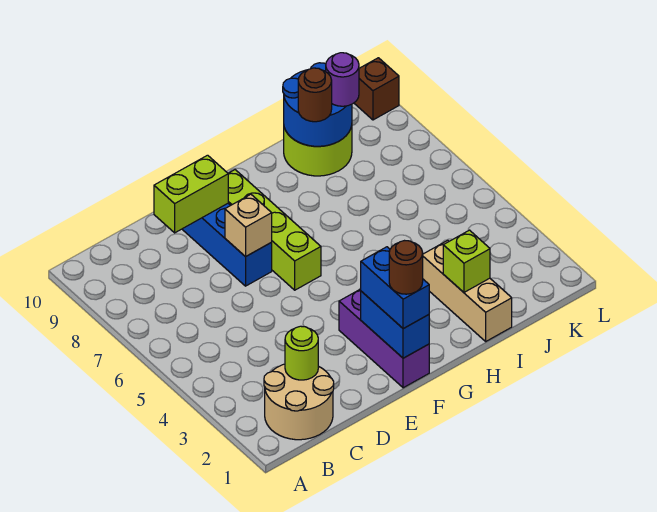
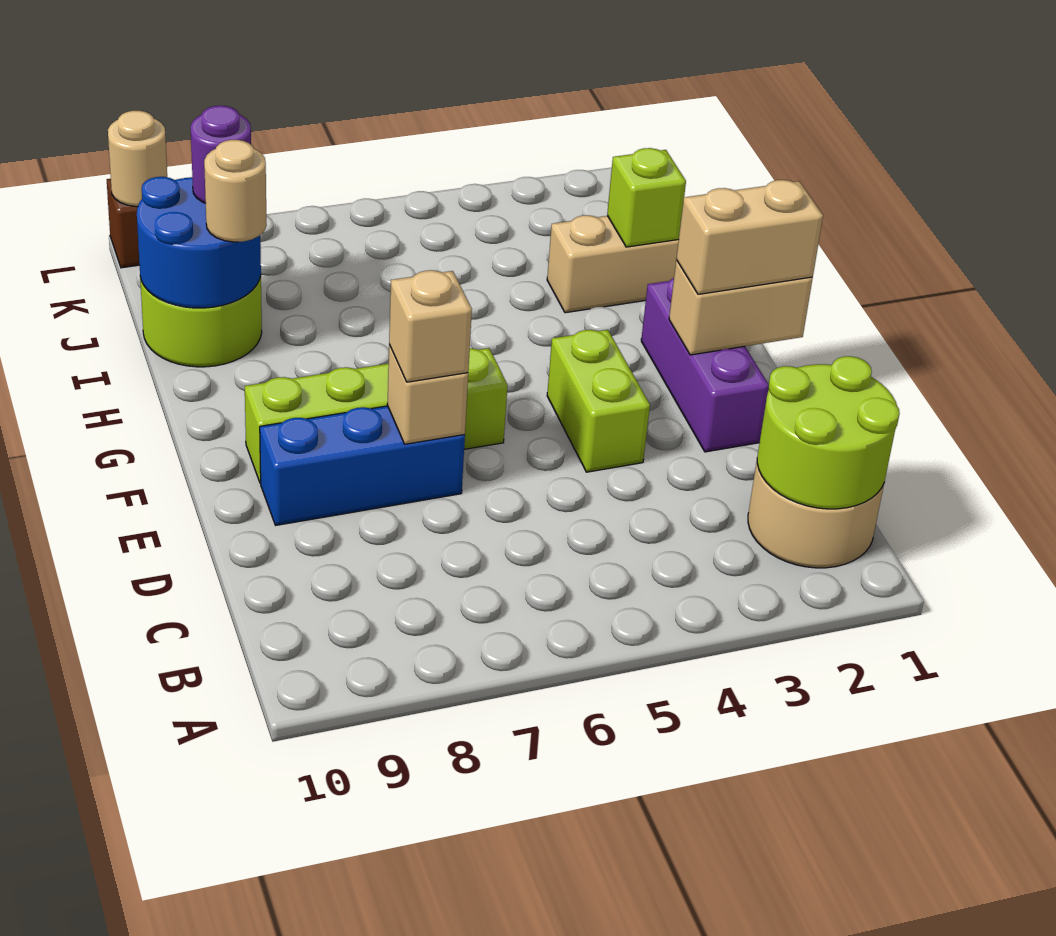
lime round brick C2 level 2 -> lime round brick B1:C2 level 2
lime brick D9:E9 level 2 -> lime brick E4:F4 level 1
none -> tan brick E7 level 3
purple brick F1:F3 level 1 -> purple brick E2:G2 level 1
blue brick F1:F2 level 2 -> tan brick F1:F2 level 2
blue brick F1:F2 level 3 -> tan brick F1:F2 level 3
brown round brick F1 level 4 -> none
brown round brick I9 level 3 -> tan round brick I9 level 3
none -> tan round brick L10 level 2

